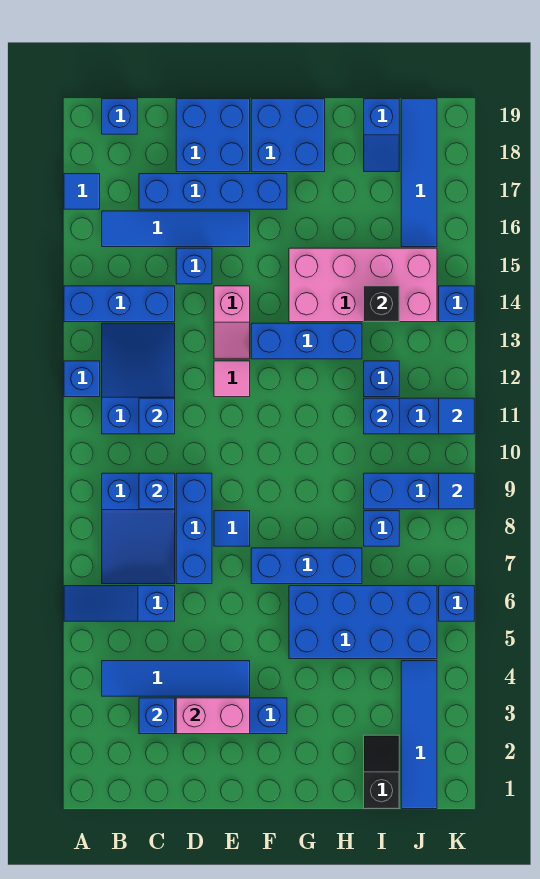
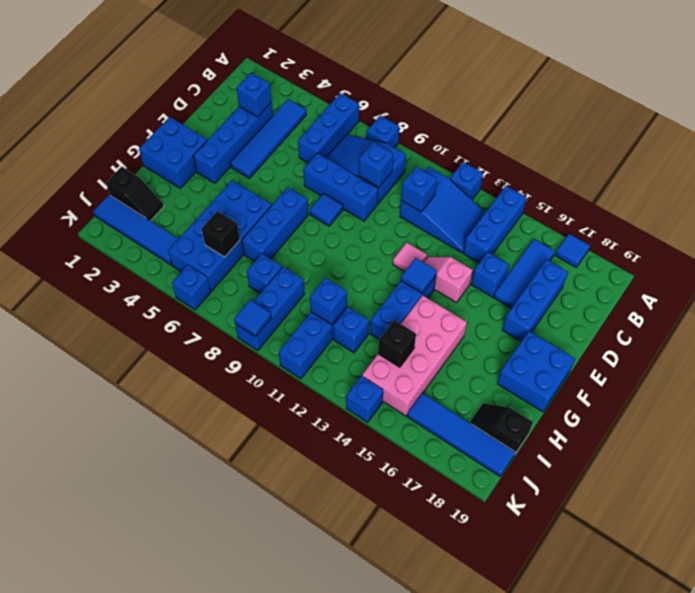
blue slope A6:C6 level 1 top C -> blue brick A6:C6 level 1
blue tile B16:E16 level 1 -> blue tile B16:D16 level 1
blue brick B19 level 1 -> blue brick A8 level 1
blue brick C17:F17 level 1 -> blue brick C17:E17 level 1
pink brick D3:E3 level 2 -> none
blue brick D18:E19 level 1 -> blue brick F1:G2 level 1
none -> black brick I6 level 2
blue slope I18:I19 level 1 top 19 -> black slope I18:I19 level 1 top 19
blue tile K11 level 2 -> blue tile F13 level 2

